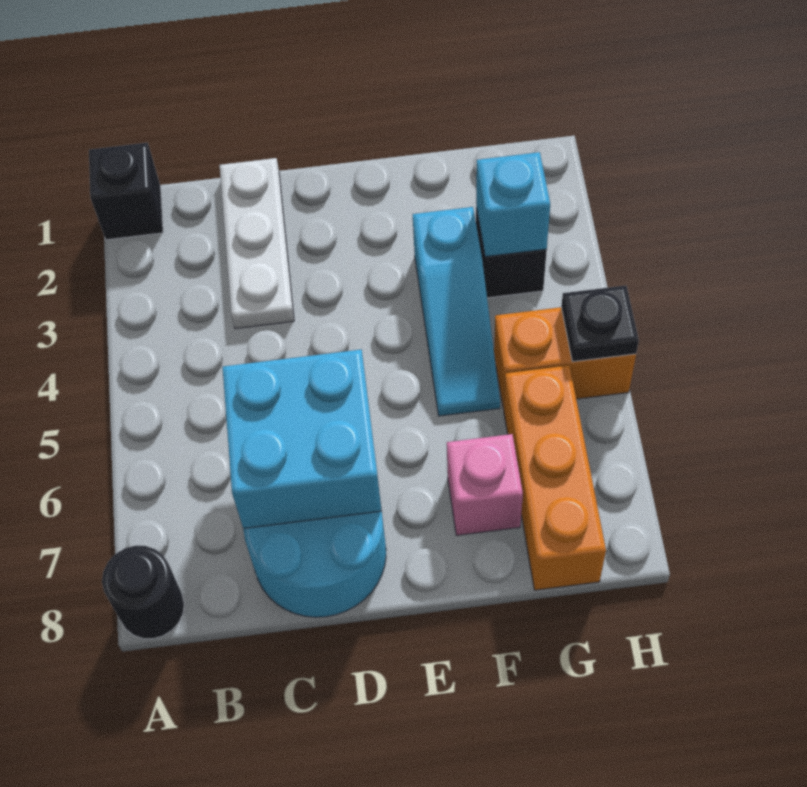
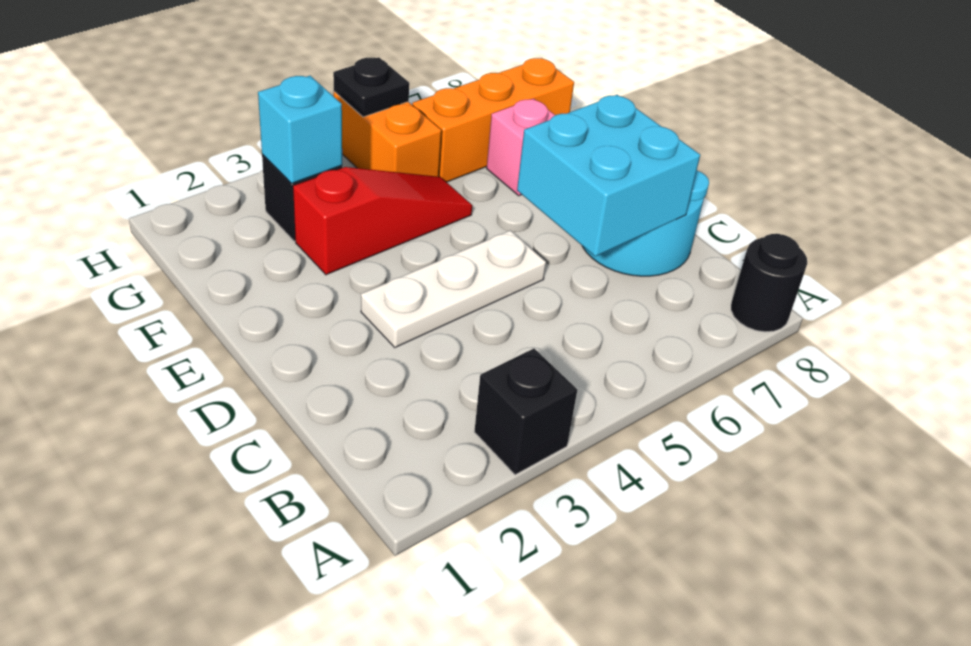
black brick A1 level 1 -> black brick A3 level 1
white plate C1:C3 level 1 -> white plate D3:D5 level 1
cyan slope F3:F5 level 1 top 3 -> red slope F3:F5 level 1 top 3

